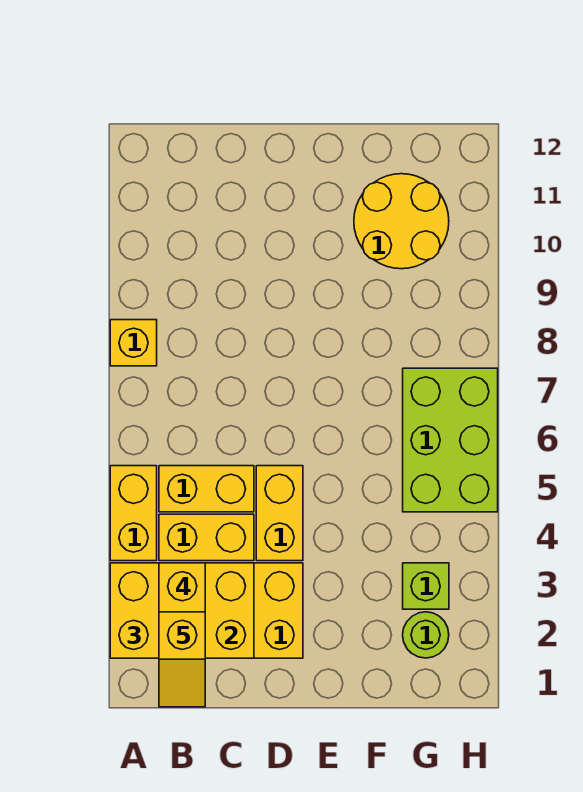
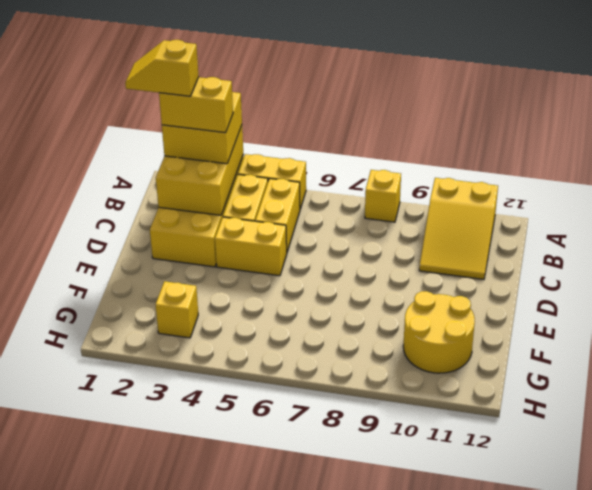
none -> yellow slope A10:C11 level 1 top A
lime round brick G2 level 1 -> none
lime brick G3 level 1 -> yellow brick G3 level 1
lime brick G5:H7 level 1 -> none

